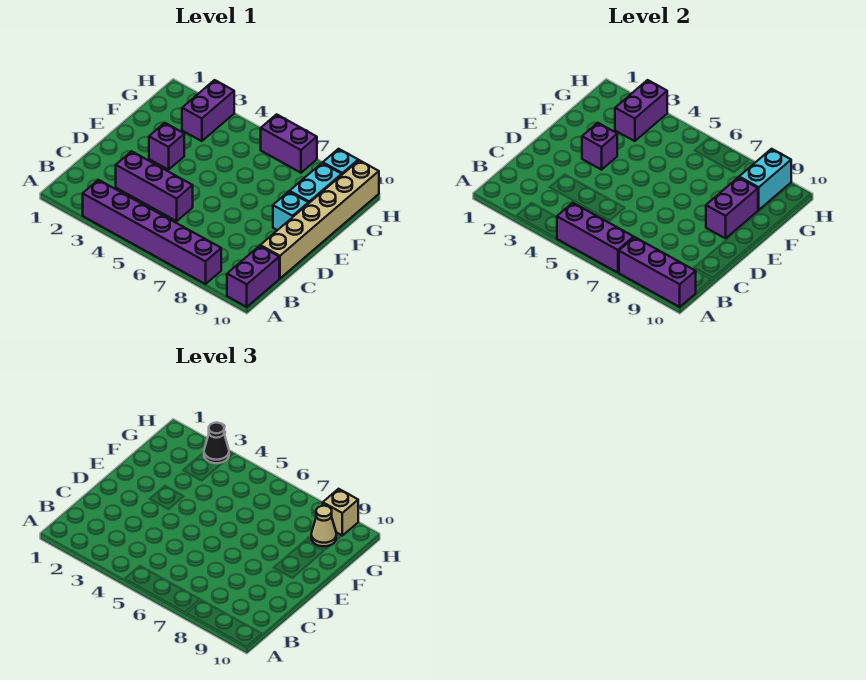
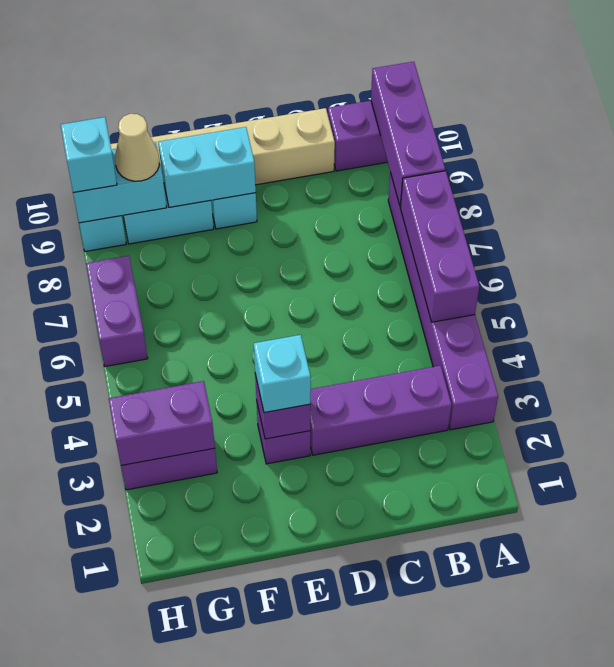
purple brick C3:C5 level 1 -> purple brick B3:D3 level 1
none -> cyan brick E3 level 3
purple brick E9:F9 level 2 -> cyan brick E9:F9 level 2
black cone H3 level 3 -> none
tan brick H9 level 3 -> cyan brick H9 level 3

